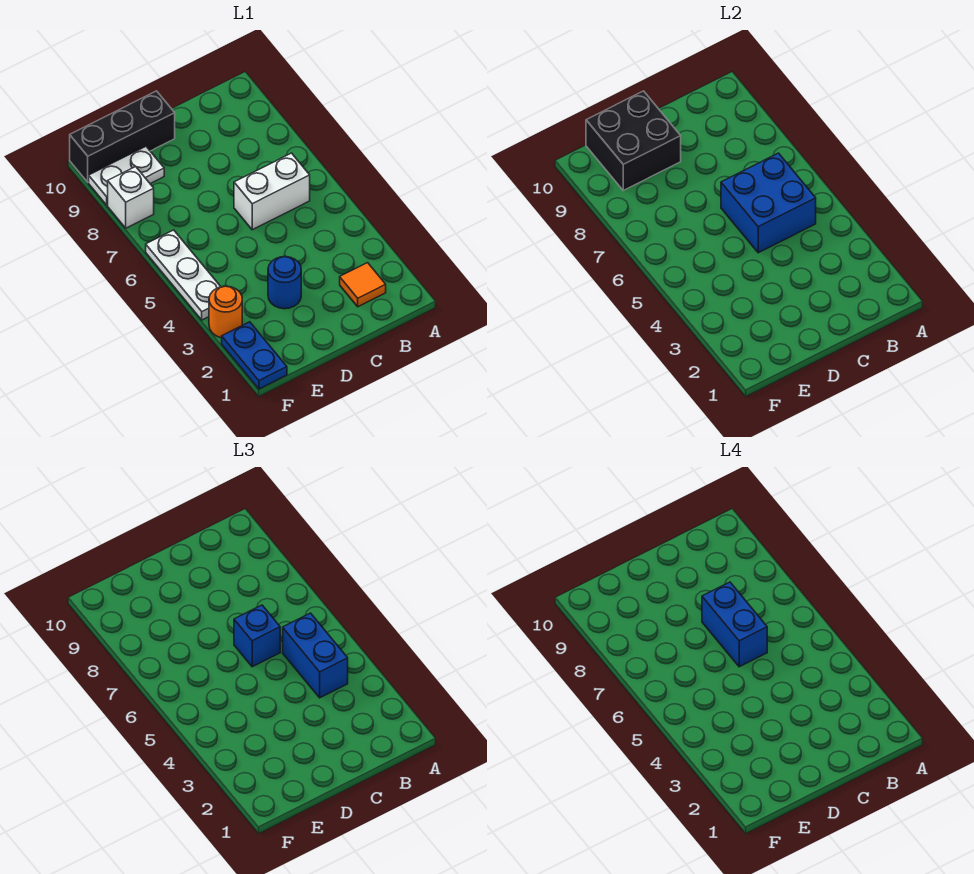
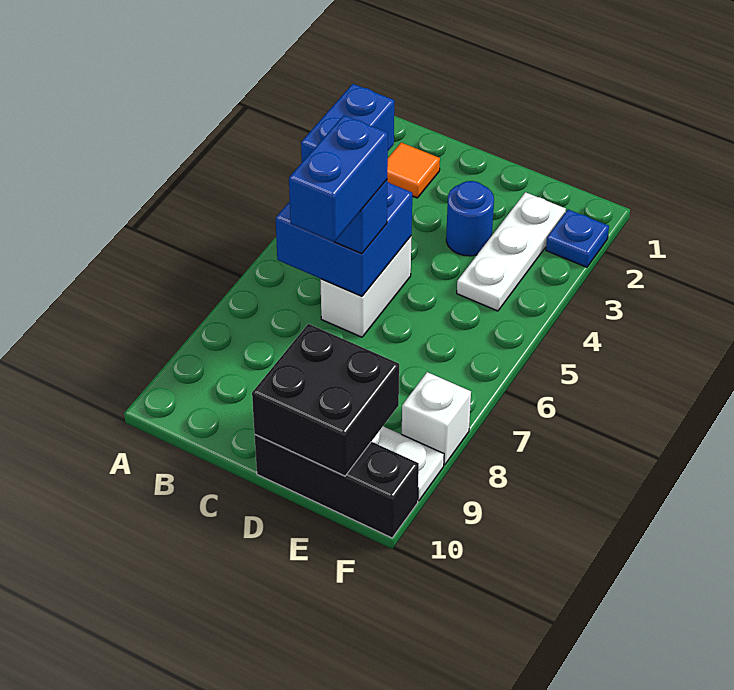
white brick B6:C6 level 1 -> white brick C5:C6 level 1
blue plate F1:F2 level 1 -> blue plate F2 level 1
orange round brick F3 level 1 -> none
white plate F4:F6 level 1 -> white plate E2:E4 level 1

